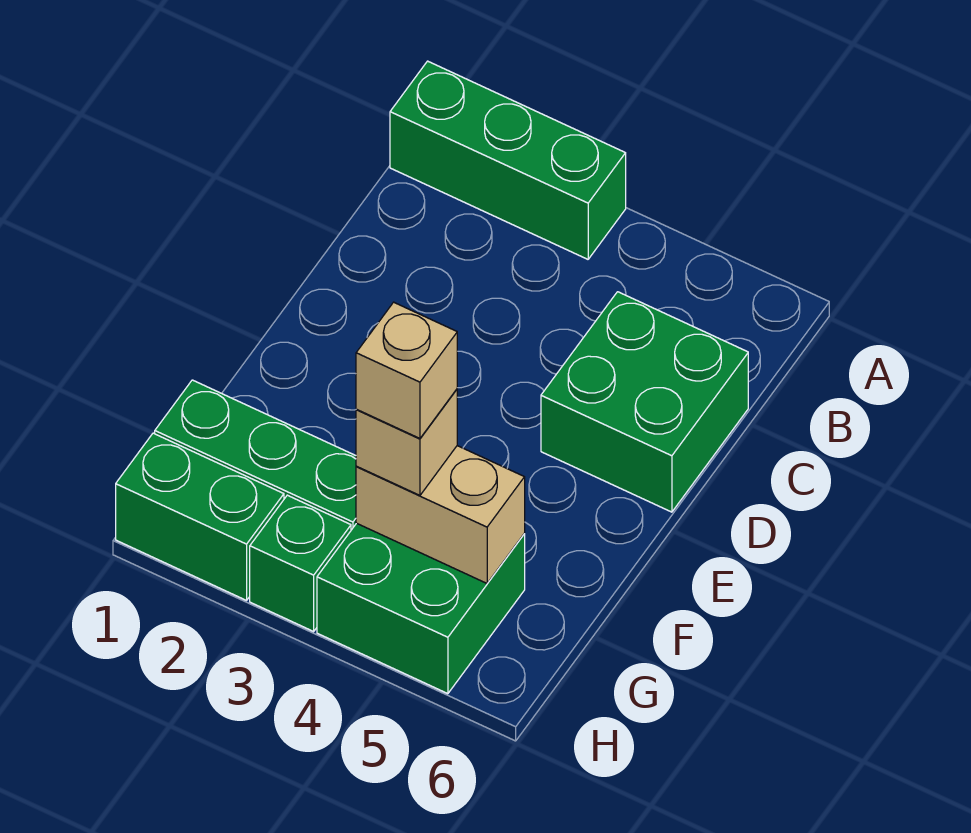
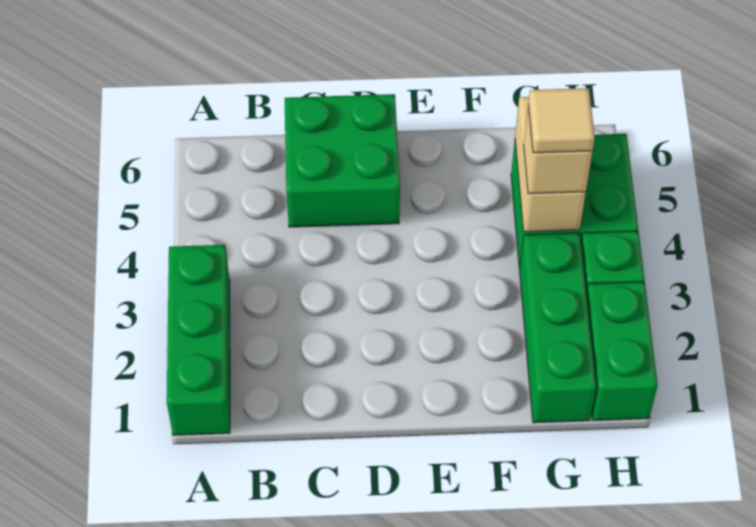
tan brick G4 level 4 -> tan tile G4 level 4

